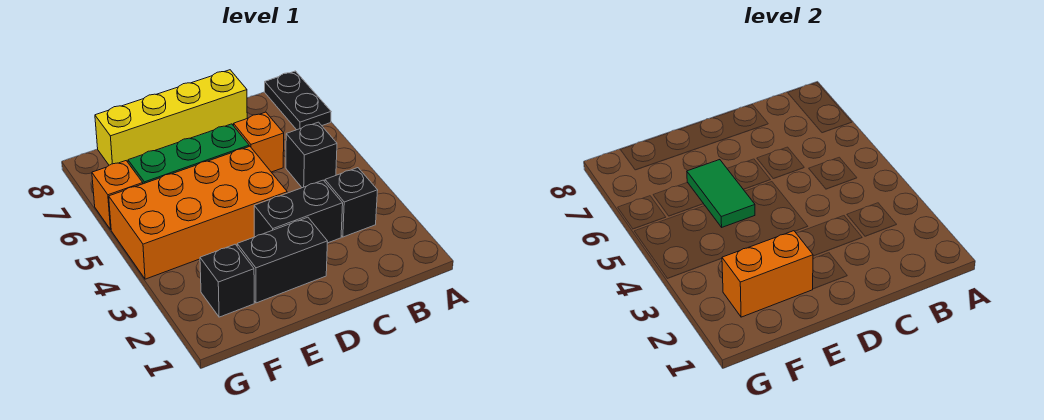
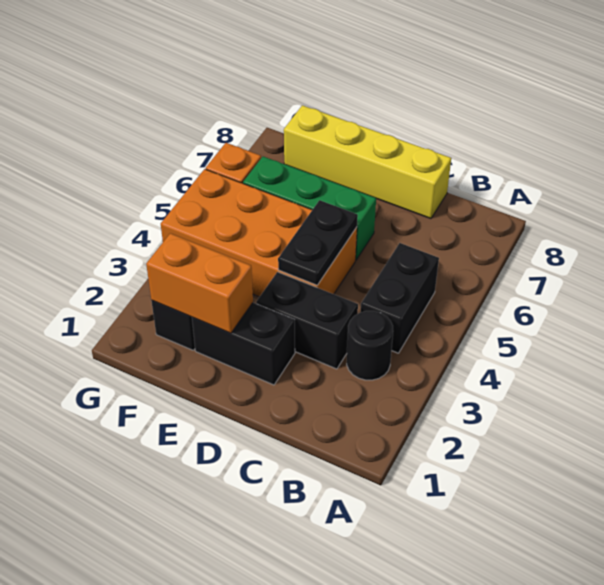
black plate A7:A8 level 1 -> black plate D4:D5 level 2
black brick B3 level 1 -> black round brick B3 level 1
black brick B5 level 1 -> black brick B4:B5 level 1
orange brick C6 level 1 -> none
green tile E5:E6 level 2 -> none

